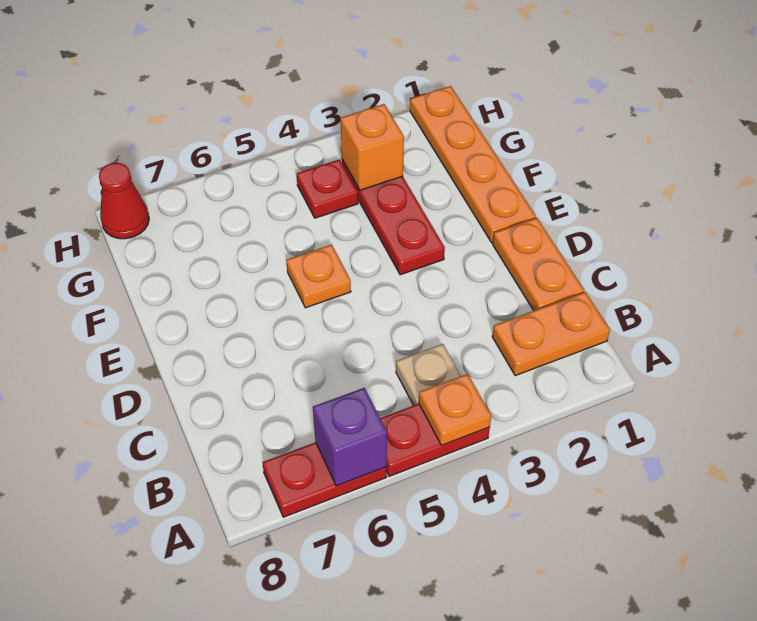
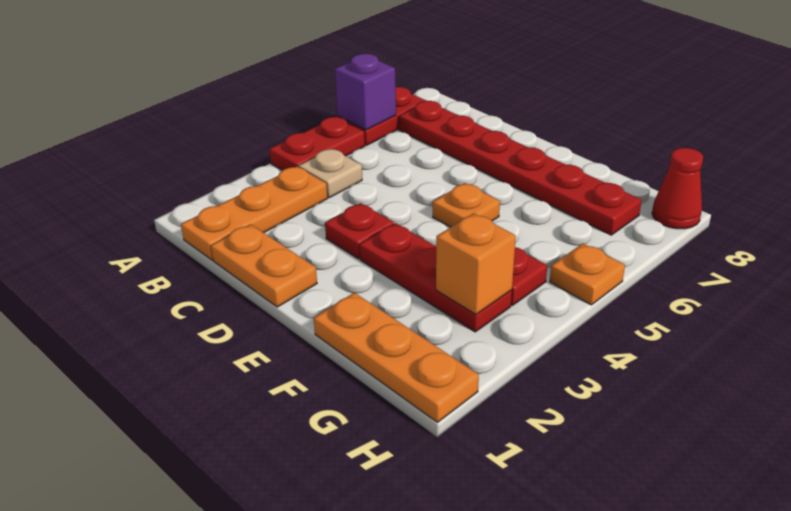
orange plate A4 level 2 -> orange plate H5 level 1
orange plate B1:B2 level 1 -> orange plate B1:B3 level 1
none -> red plate B7:G7 level 1
none -> red plate D3 level 1
orange plate E1:H1 level 1 -> orange plate F1:H1 level 1

